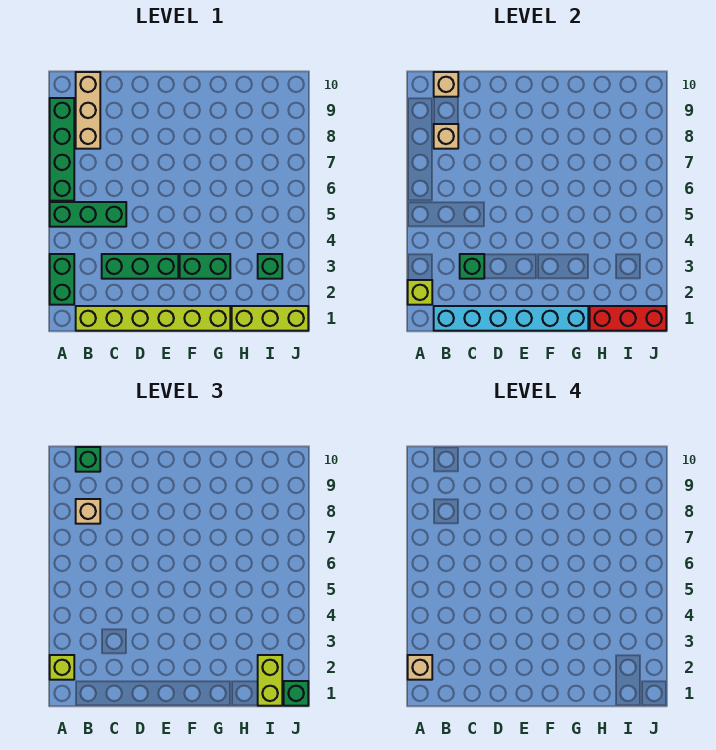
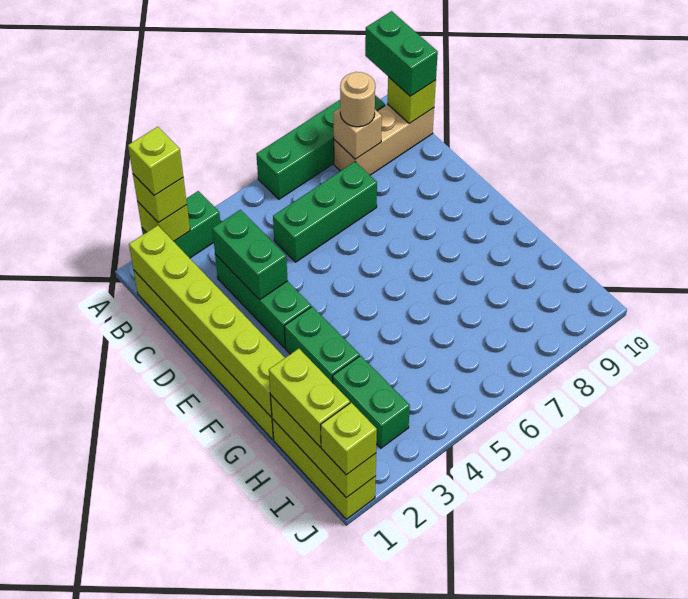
tan brick A2 level 4 -> lime brick A2 level 4
green brick A5:C5 level 1 -> green brick C5:C7 level 1
cyan brick B1:G1 level 2 -> lime brick B1:G1 level 2
tan brick B8 level 3 -> tan round brick B8 level 3
tan brick B10 level 2 -> lime brick B10 level 2
green brick B10 level 3 -> green brick A10:B10 level 3
green brick C3 level 2 -> green brick C3:D3 level 2
red brick H1:J1 level 2 -> lime brick H1:J1 level 2
lime brick I1:I2 level 3 -> lime brick H1:I1 level 3
green brick I3 level 1 -> green brick H3:I3 level 1
green brick J1 level 3 -> lime brick J1 level 3

